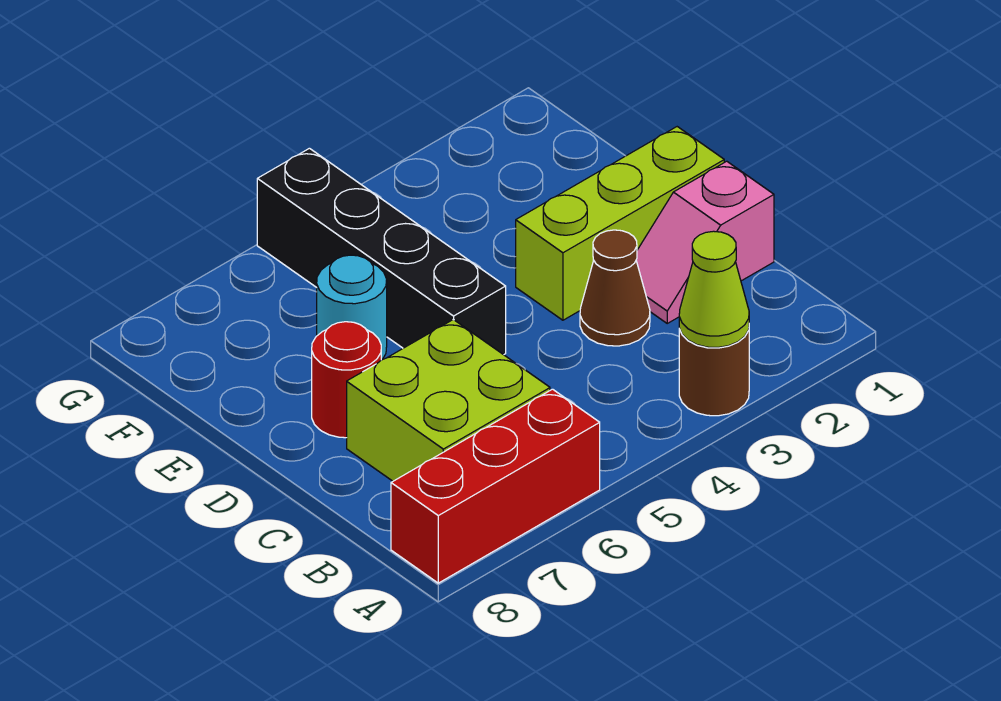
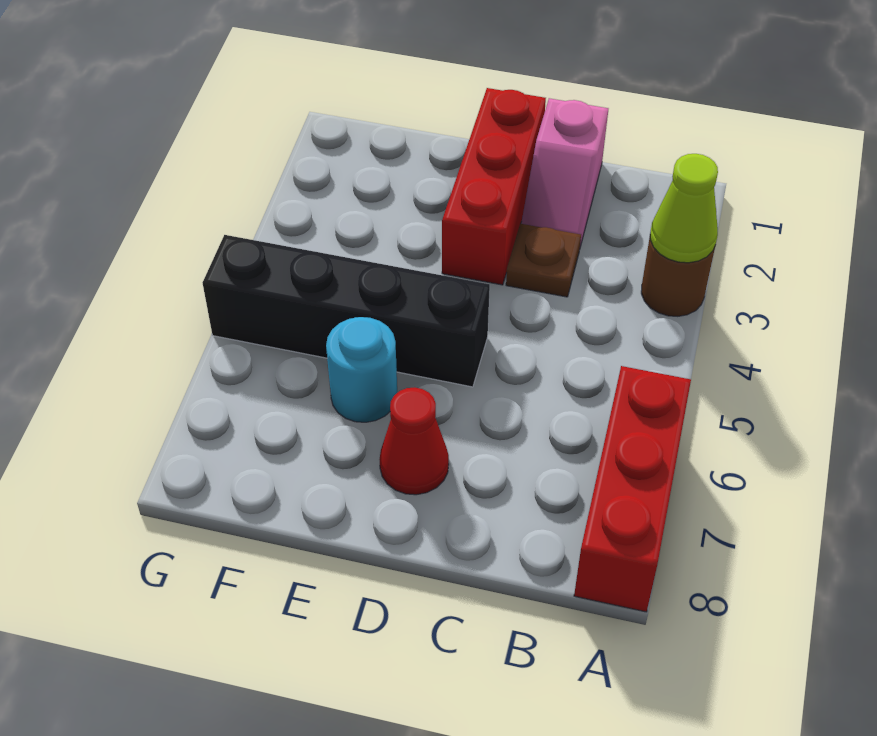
lime brick B6:C7 level 1 -> none
brown cone C3 level 1 -> brown plate C3 level 1
lime brick D1:D3 level 1 -> red brick D1:D3 level 1
red round brick D7 level 1 -> red cone D7 level 1

